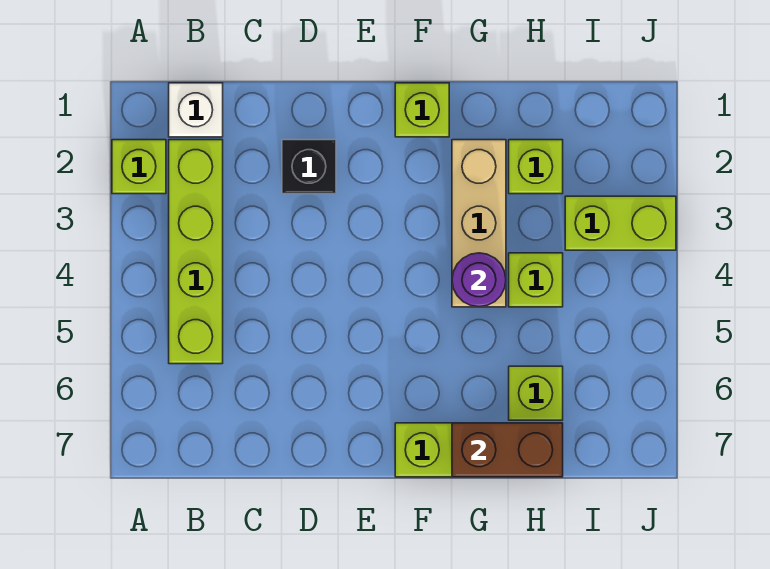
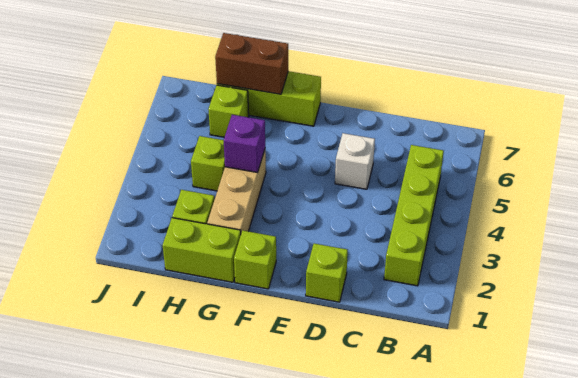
lime brick A2 level 1 -> lime brick D1 level 1
white brick B1 level 1 -> white brick D5 level 1
black brick D2 level 1 -> none
purple round brick G4 level 2 -> purple brick G4 level 2
lime brick I3:J3 level 1 -> lime brick G1:H1 level 1

